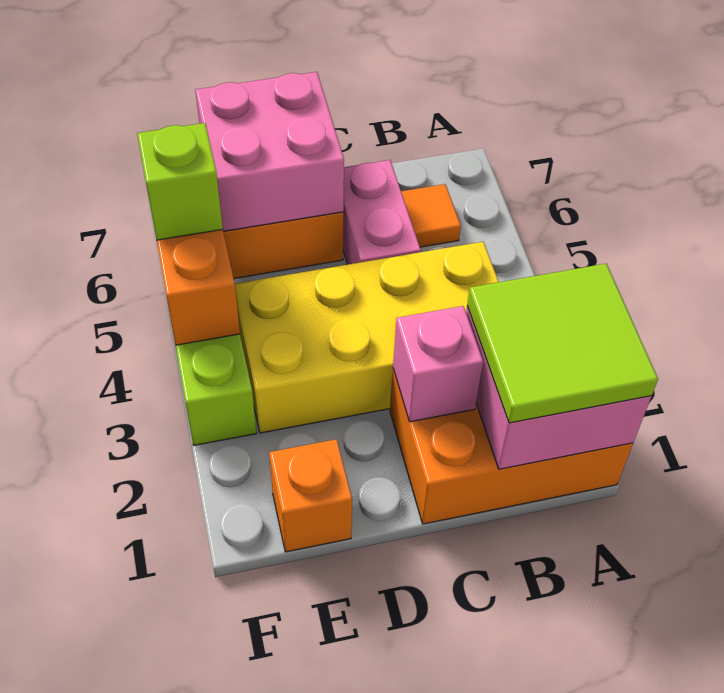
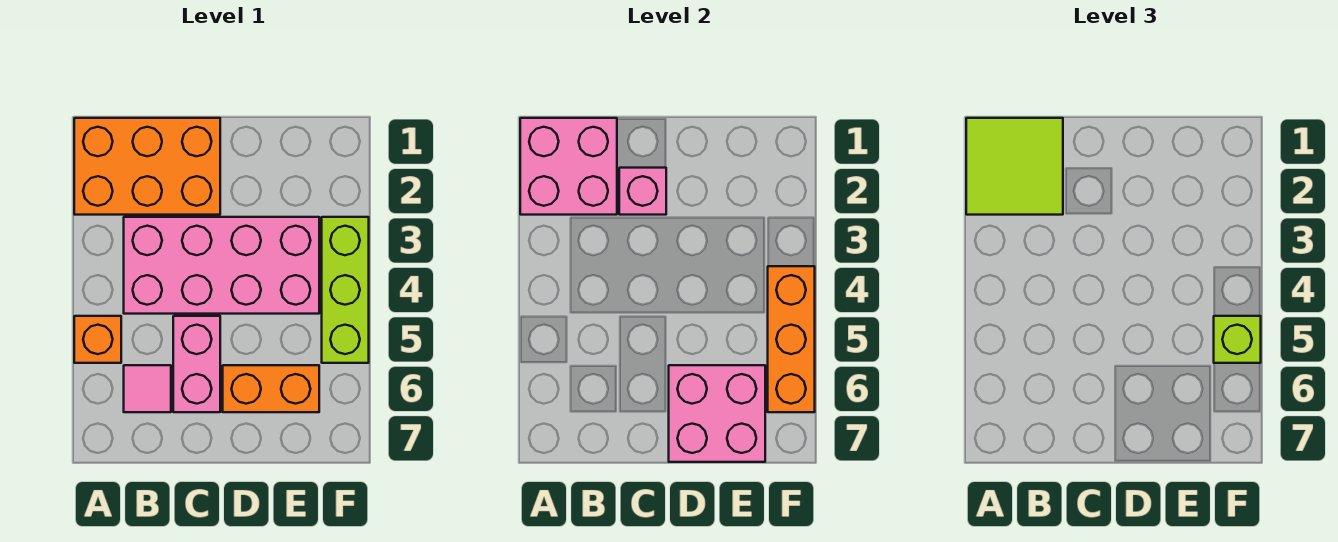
yellow brick B3:E4 level 1 -> pink brick B3:E4 level 1
orange tile B6 level 1 -> pink tile B6 level 1
orange brick E1 level 1 -> orange brick A5 level 1

